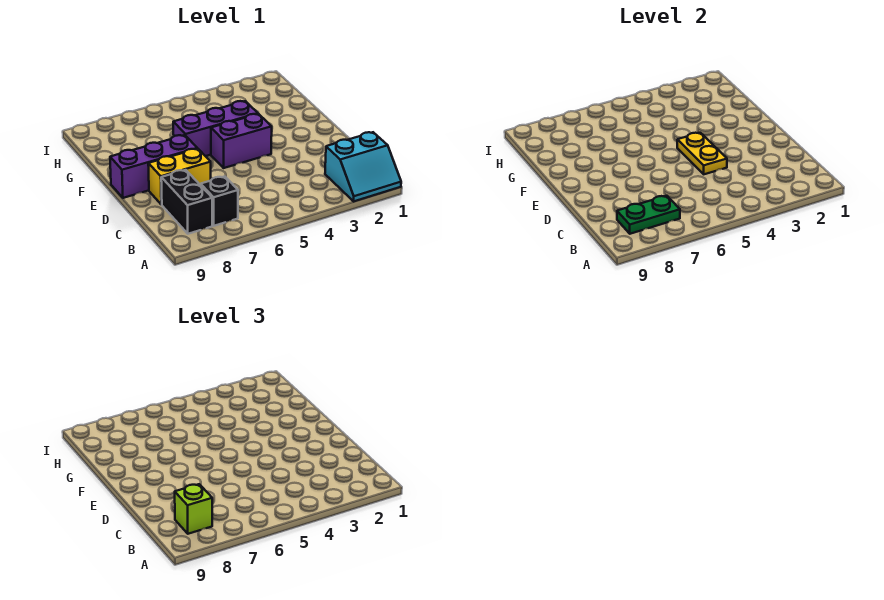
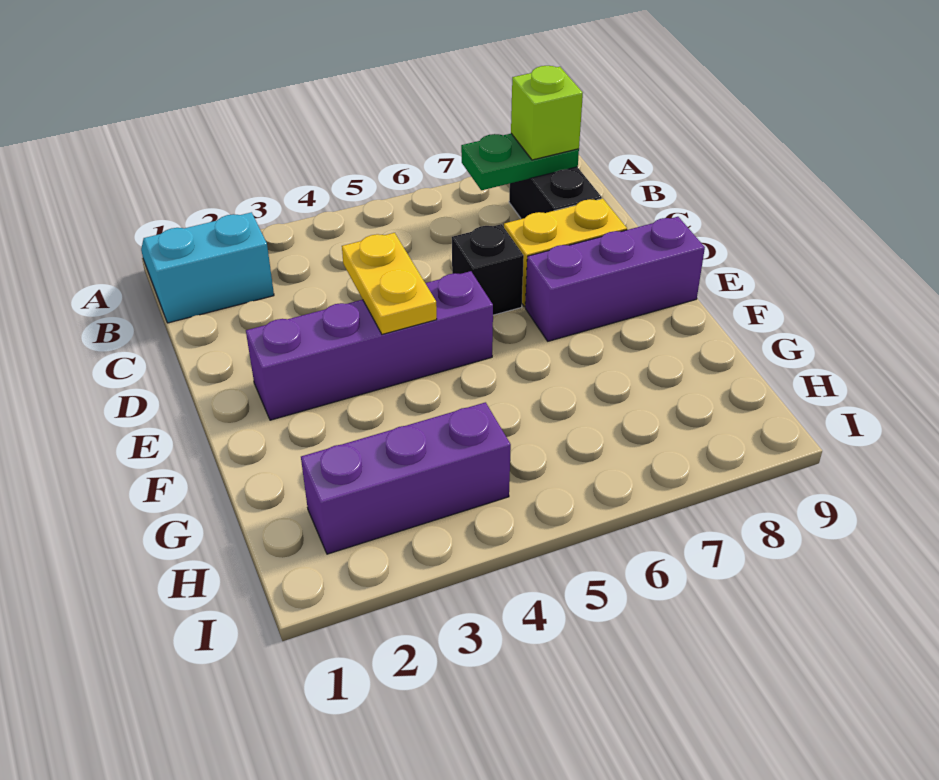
black brick B7 level 1 -> black brick D6 level 1
purple brick E4:E5 level 1 -> purple brick E2:E5 level 1
purple brick F4:F6 level 1 -> purple brick H2:H4 level 1

